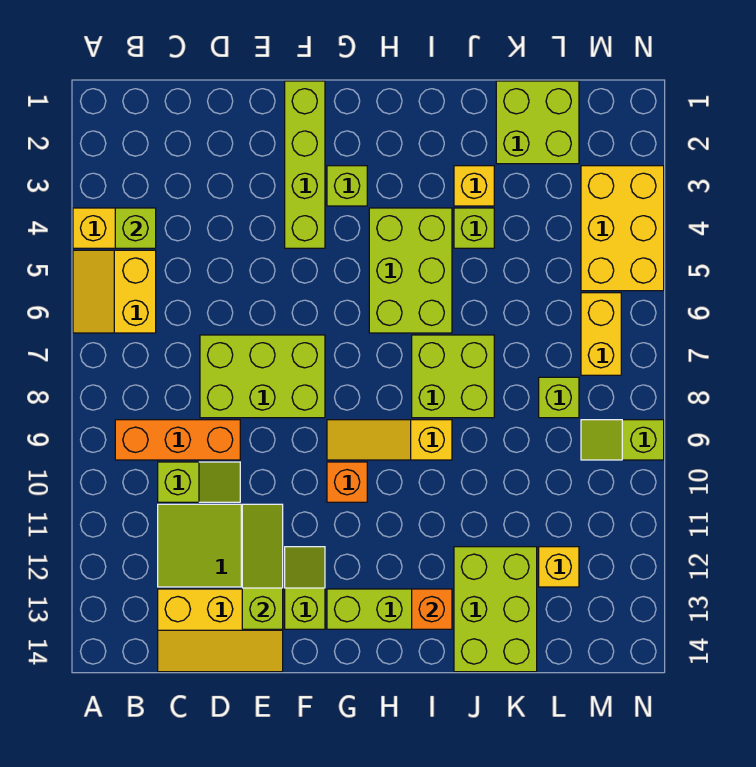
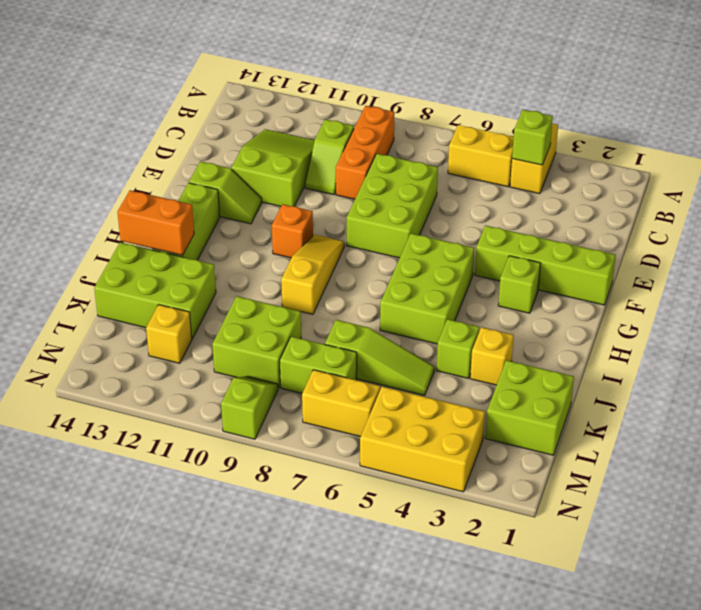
yellow slope C13:E14 level 1 top 13 -> none
lime slope E11:E13 level 2 top 13 -> lime slope K5:K7 level 1 top 7
lime brick H4:I6 level 1 -> lime brick G5:I6 level 1
lime brick I7:J8 level 1 -> lime brick K9:L10 level 1
orange brick I13 level 2 -> orange brick I13:I14 level 2
lime brick L8 level 1 -> lime brick L7:L8 level 1

